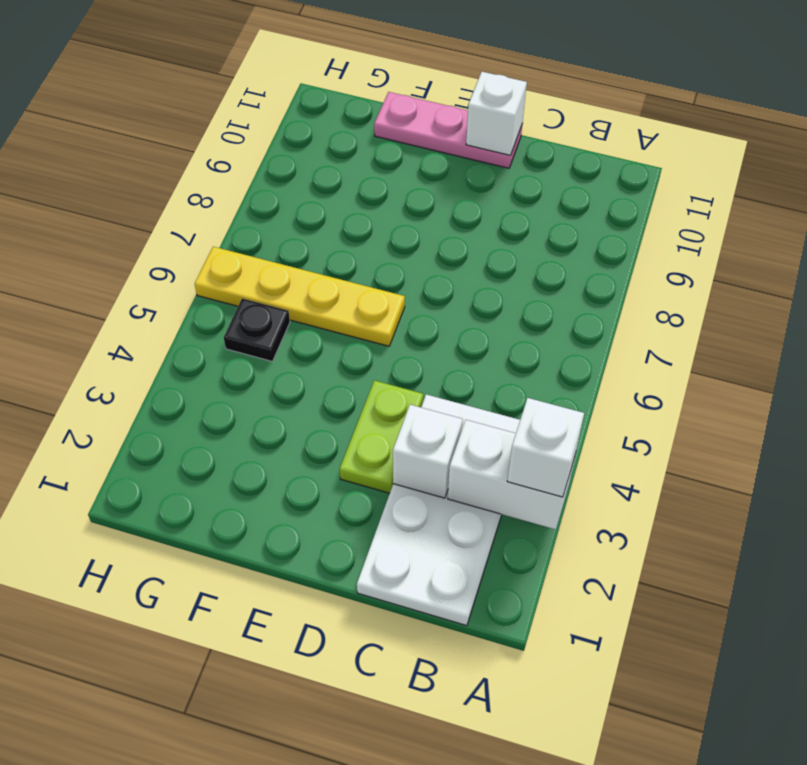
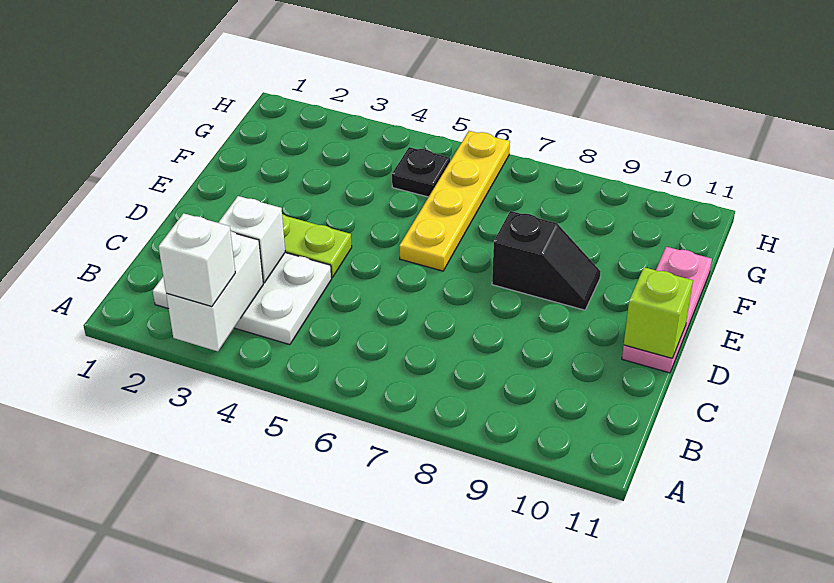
white plate B1:C4 level 1 -> white plate B2:C4 level 1
white brick D11 level 2 -> lime brick D11 level 2
none -> black slope E8:E9 level 1 top 8

